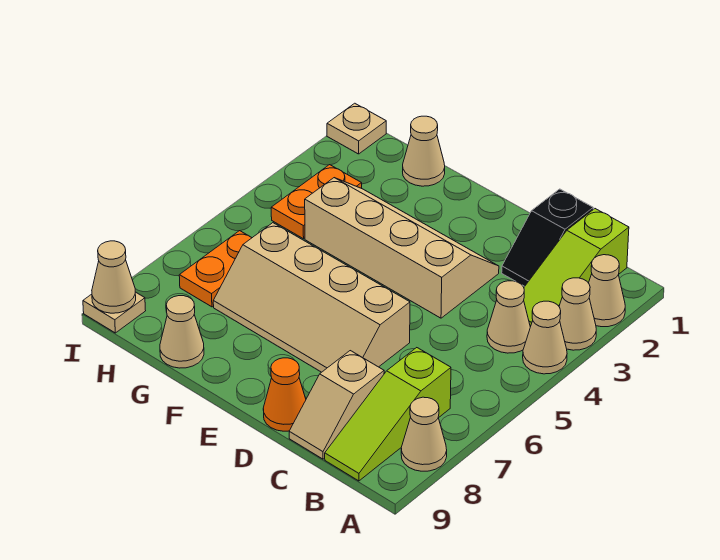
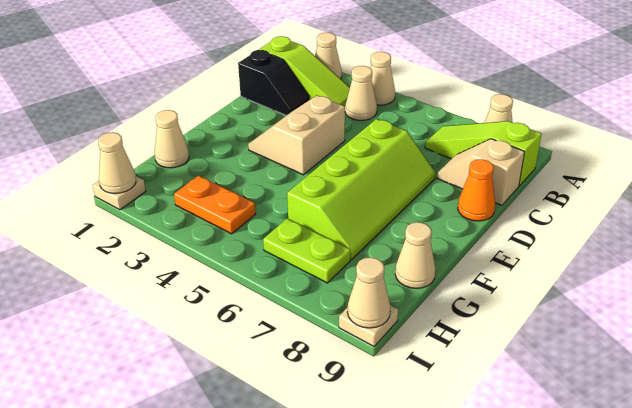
tan cone A3 level 1 -> tan cone I1 level 2
lime slope B7:B9 level 1 top 7 -> lime slope B7:B9 level 1 top 9
tan slope C8:C9 level 1 top 8 -> tan slope C8:C9 level 1 top 9
tan slope D3:G4 level 1 top 4 -> tan slope D3:E4 level 1 top 4
tan slope D6:G7 level 1 top 6 -> lime slope D6:G7 level 1 top 6
orange plate H6:H7 level 1 -> lime plate H6:H7 level 1

